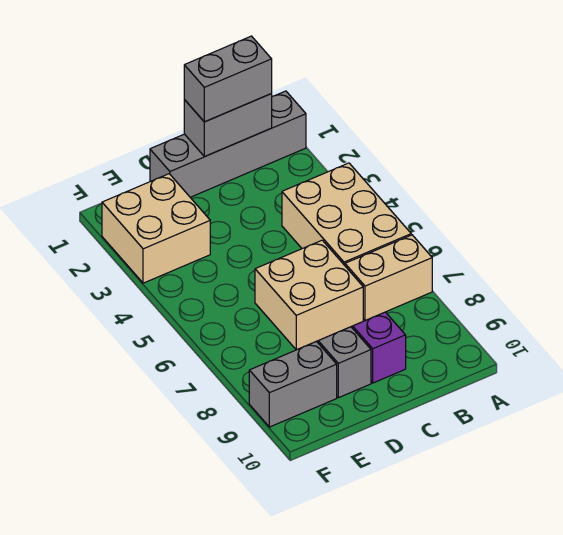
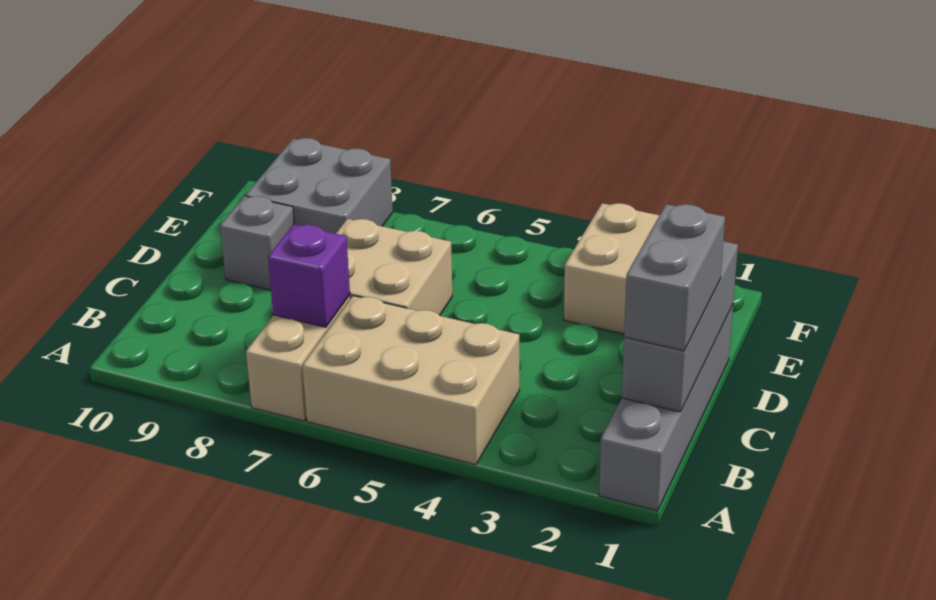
grey brick B1:C1 level 2 -> grey brick B1:D1 level 2
purple brick C9 level 1 -> purple brick B7 level 2
grey brick E9:F9 level 1 -> grey brick E8:F9 level 1

